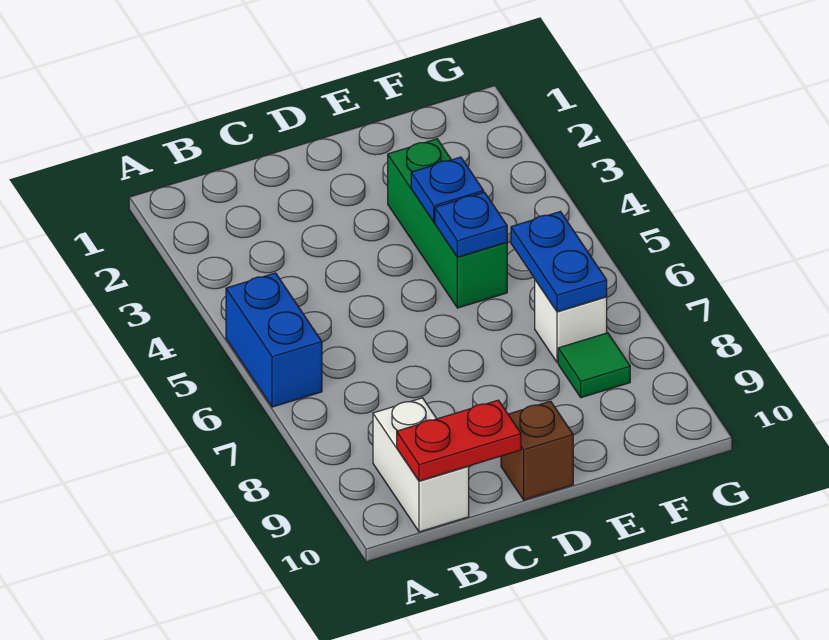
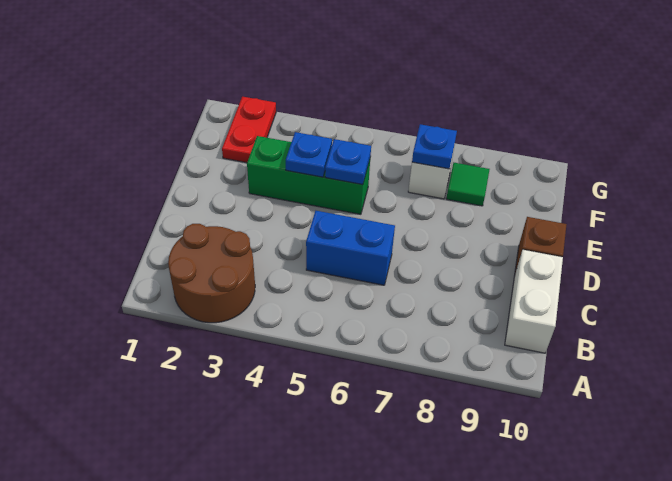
none -> brown round brick A2:B3 level 1
blue brick A5:A6 level 1 -> blue brick C5:C6 level 1
white brick B9:B10 level 1 -> white brick B10:C10 level 1
red plate B10:C10 level 2 -> red plate F2:G2 level 1
blue plate F6:F7 level 2 -> blue plate F7 level 2

